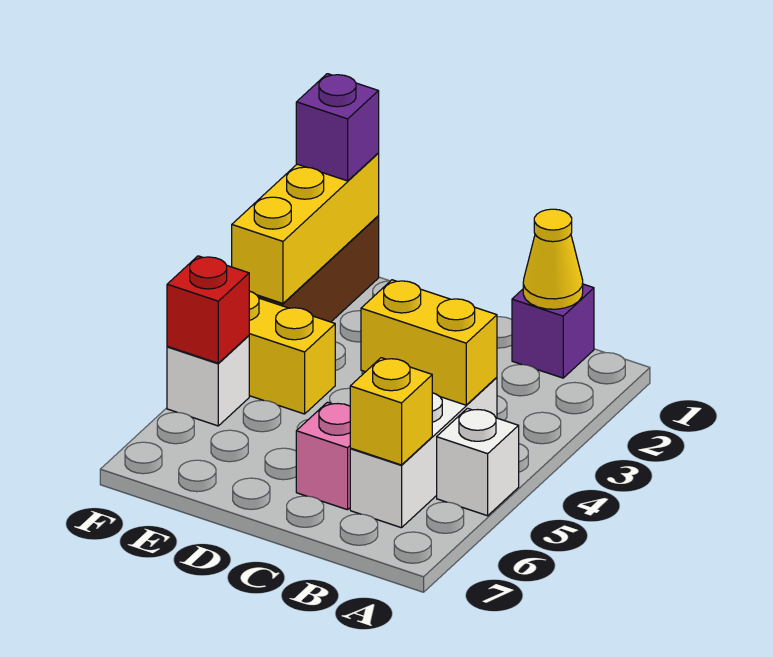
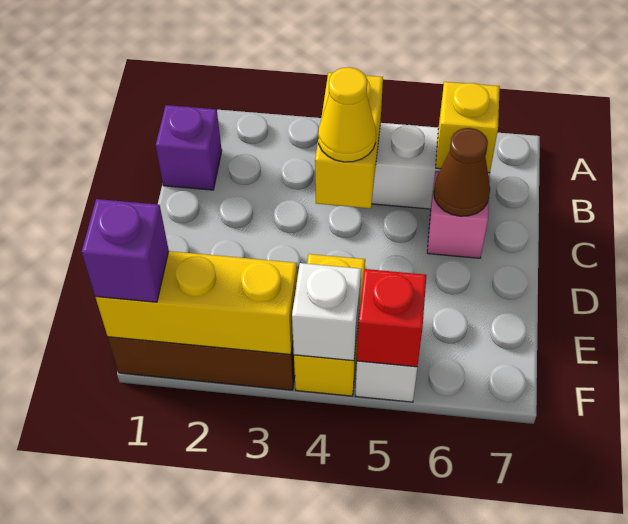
white brick A5 level 1 -> white brick F4 level 2
yellow cone B1 level 2 -> yellow cone C4 level 3
none -> brown cone C6 level 2

